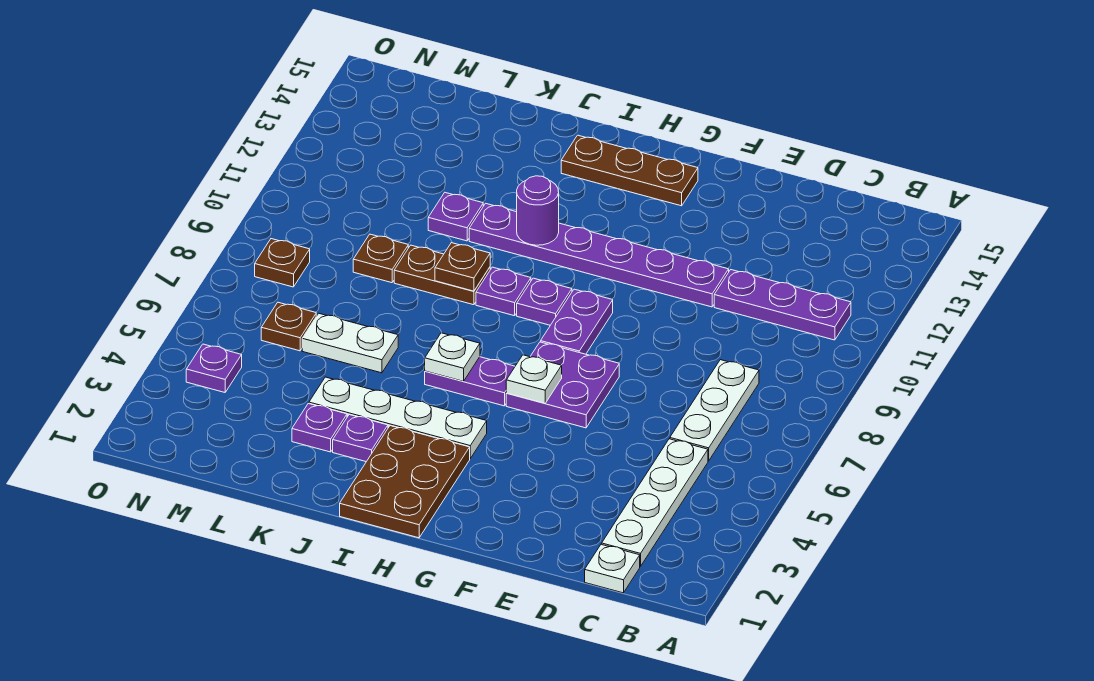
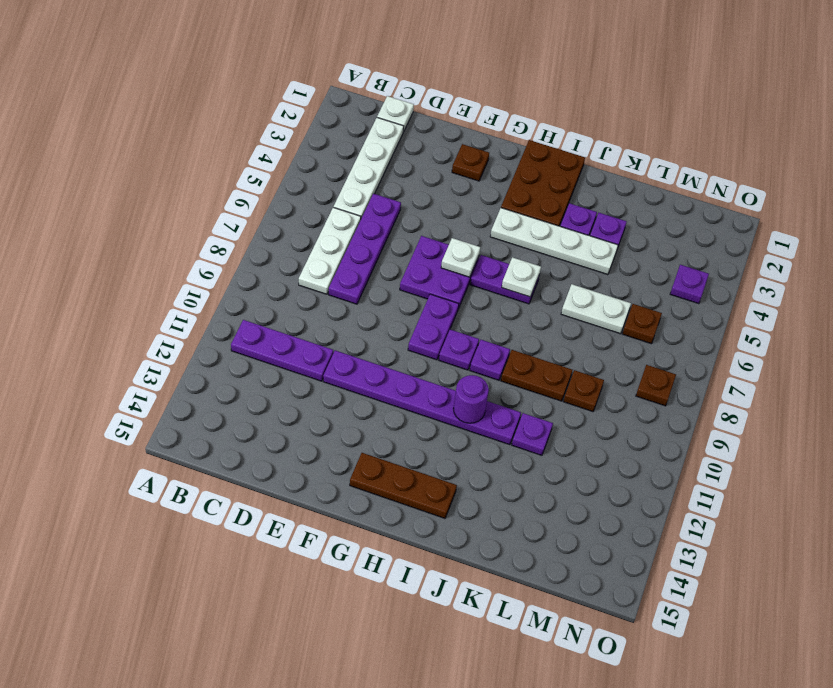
none -> purple plate D5:D8 level 1
brown plate J9 level 2 -> brown plate F2 level 1

